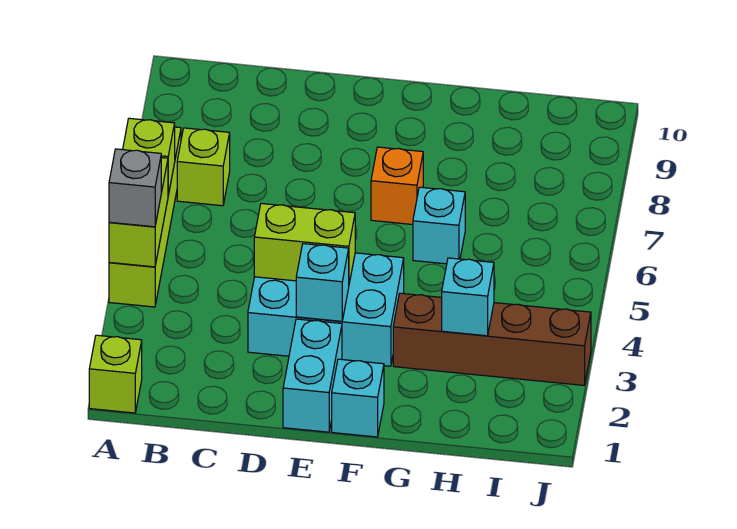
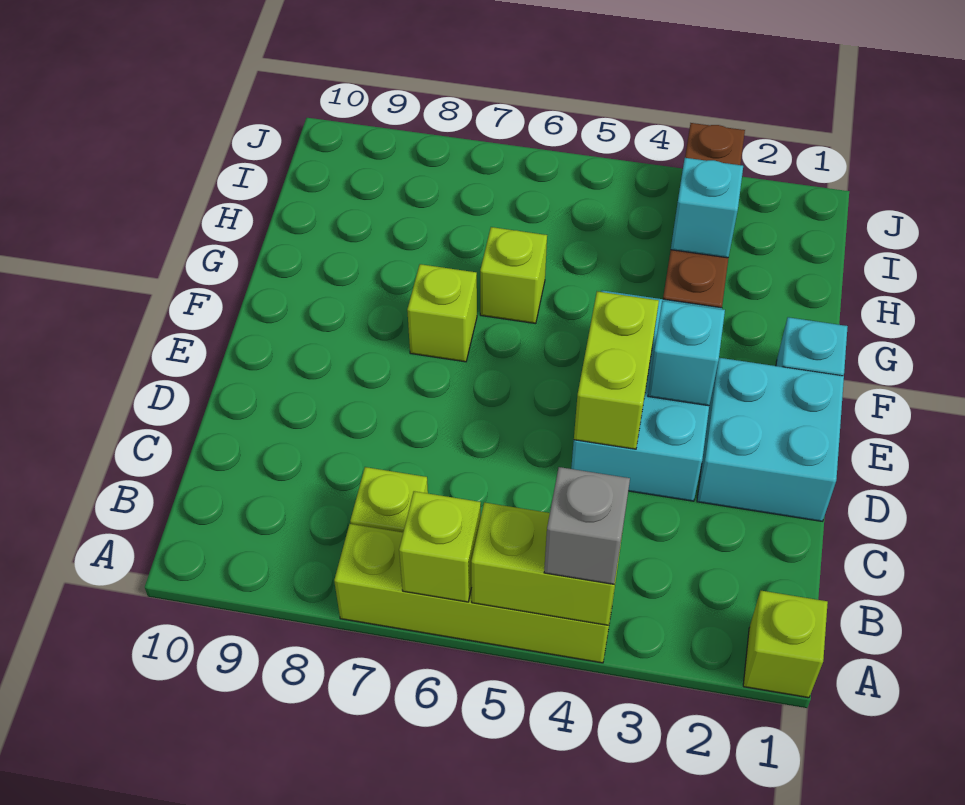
cyan brick E1:E2 level 1 -> cyan brick D1:E2 level 1
orange brick F7 level 1 -> lime brick F7 level 1
cyan brick G6 level 1 -> lime brick G6 level 1

